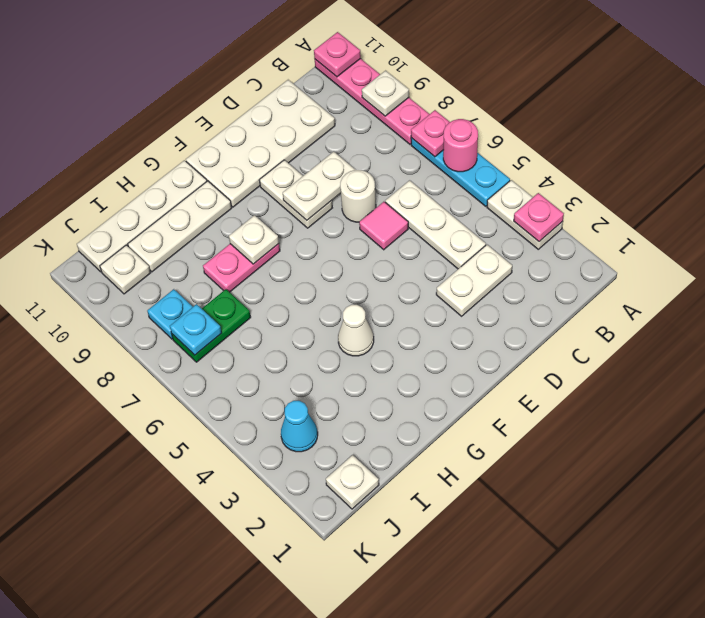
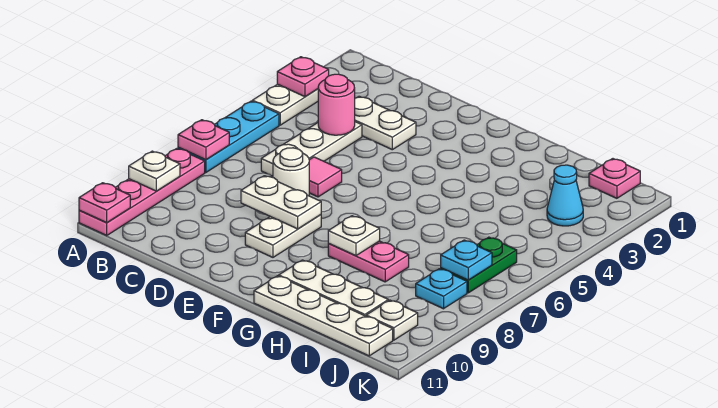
pink round brick A6 level 2 -> pink round brick C4 level 2
white plate C10:F11 level 1 -> none
white cone G4 level 1 -> none
green plate I7:J7 level 1 -> green plate J6:J7 level 1
white plate J1 level 1 -> pink plate J1 level 1

